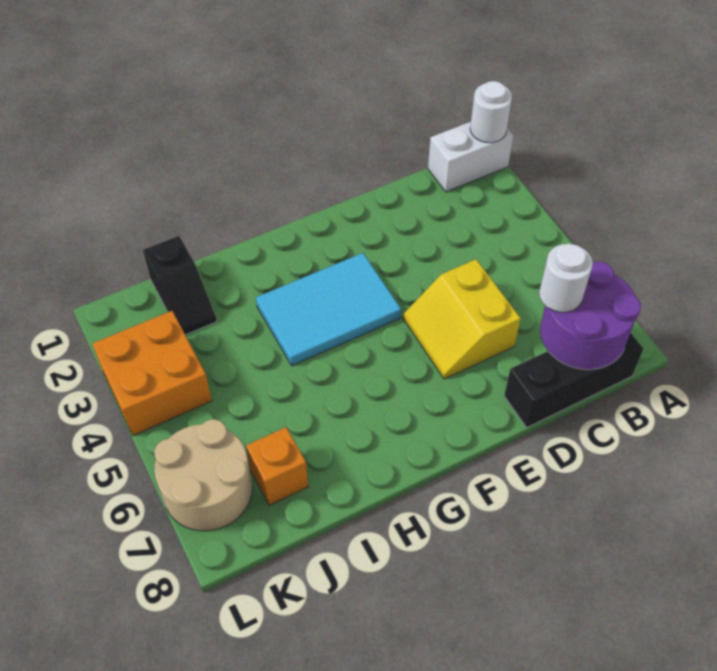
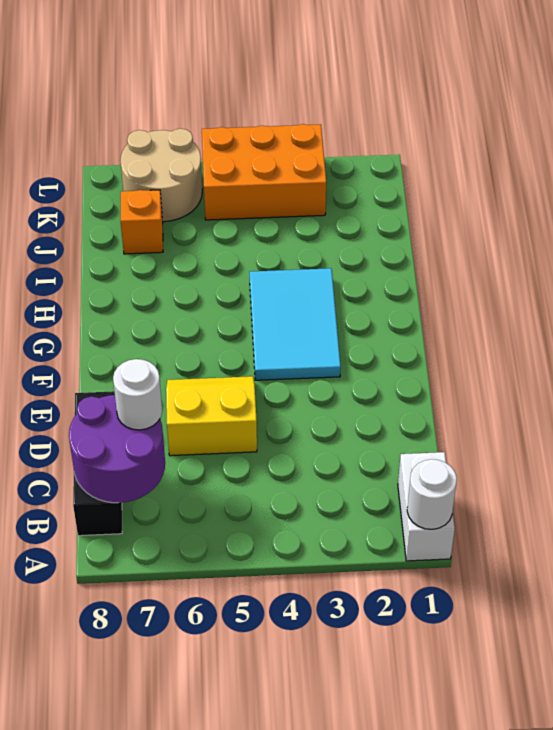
black slope J1:J2 level 1 top 1 -> none
orange brick K3:L4 level 1 -> orange brick K3:L5 level 1

